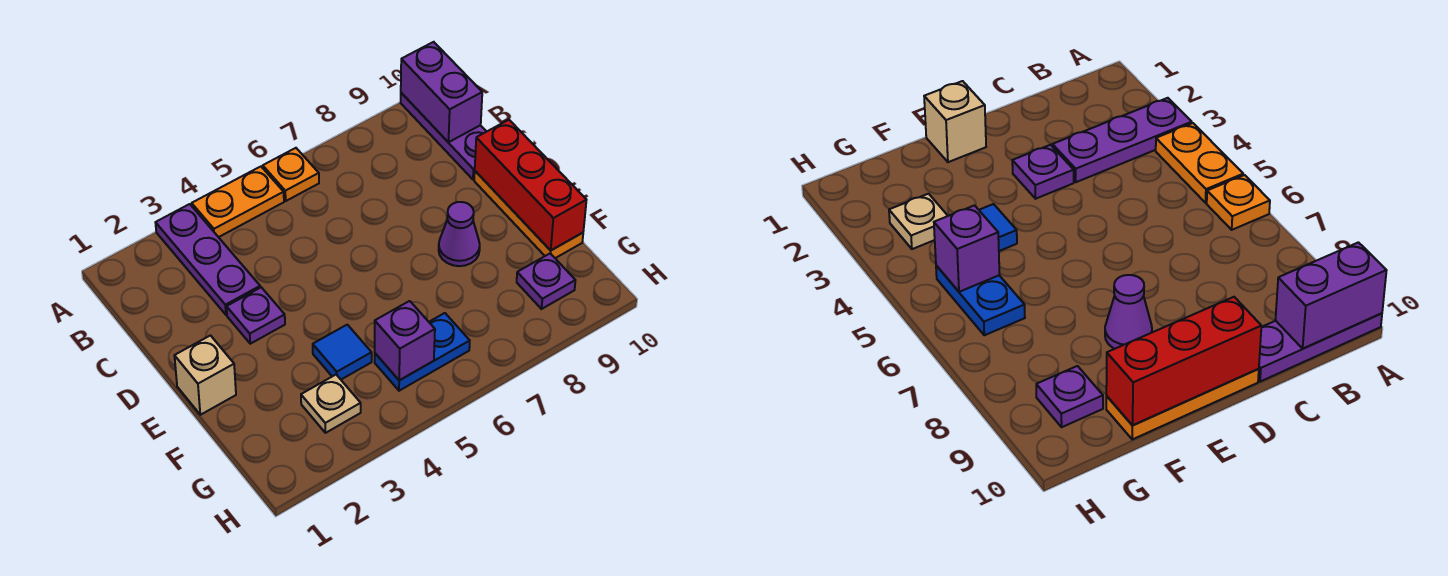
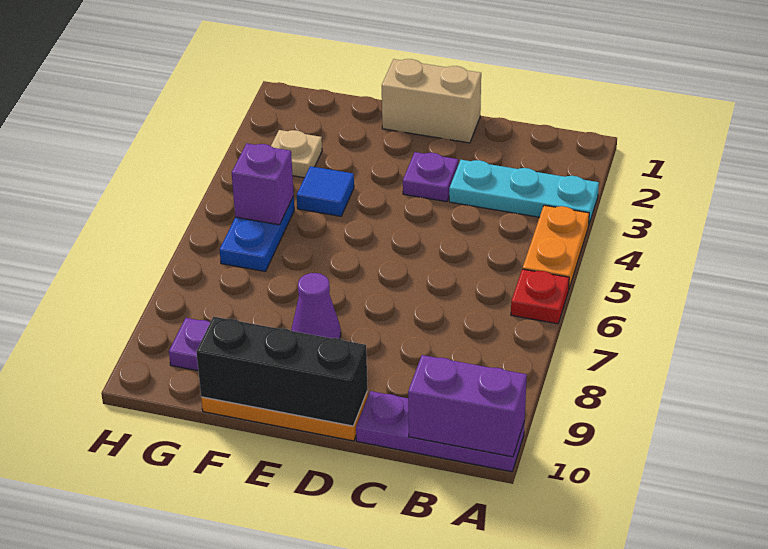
purple plate A3:C3 level 1 -> cyan plate A3:C3 level 1
orange plate A6 level 1 -> red plate A6 level 1
red brick D10:F10 level 2 -> black brick D10:F10 level 2
tan brick E1 level 1 -> tan brick D1:E1 level 1

